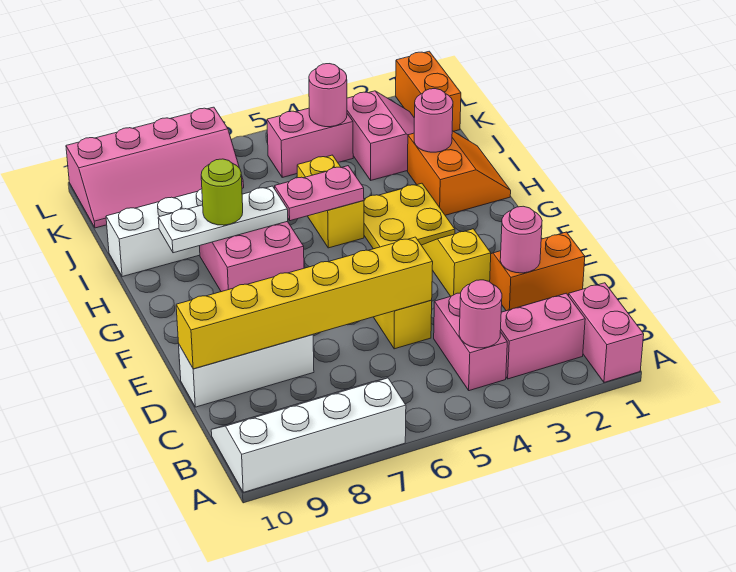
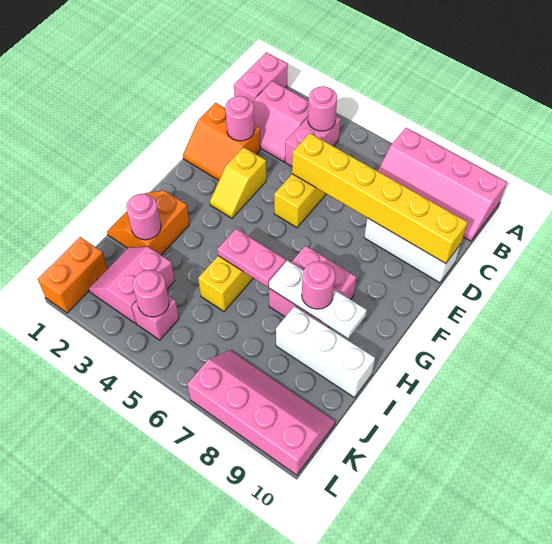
white slope A7:B10 level 1 top A -> pink slope A7:B10 level 1 top A
yellow plate G3:H4 level 1 -> none
lime round brick H8 level 3 -> pink round brick H8 level 3
pink brick K4:K5 level 1 -> pink brick K4 level 1

